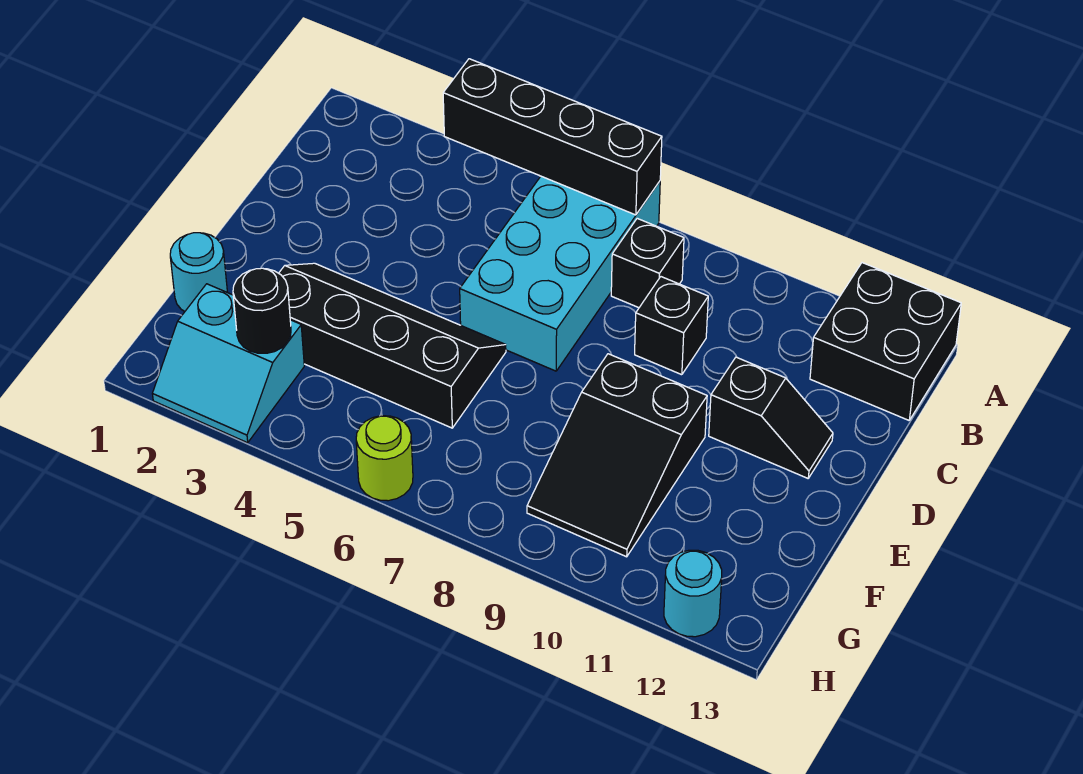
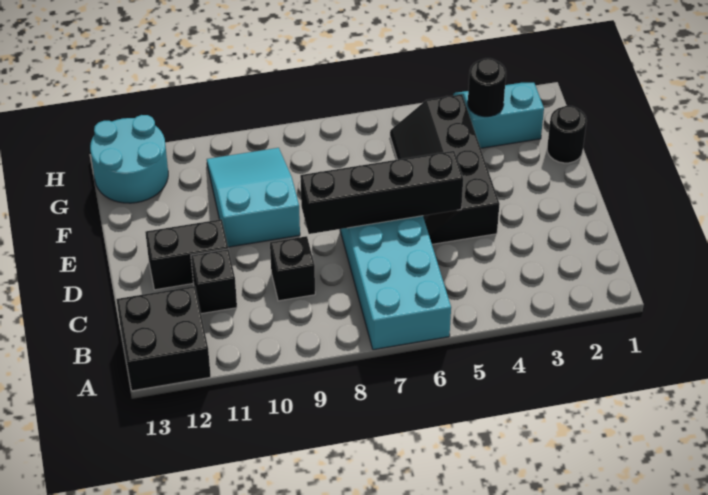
black brick A4:A7 level 2 -> black brick D5:D8 level 2
black brick B8 level 1 -> black brick C11 level 1
black slope D11:D12 level 1 top 11 -> black brick D11:D12 level 1
black slope E3:F6 level 1 top F -> black slope D4:G5 level 1 top 4
black slope E9:G10 level 1 top E -> cyan slope E9:G10 level 1 top E
cyan round brick F1 level 1 -> black round brick F1 level 1
lime round brick H6 level 1 -> none
cyan round brick H12 level 1 -> cyan round brick G12:H13 level 1

